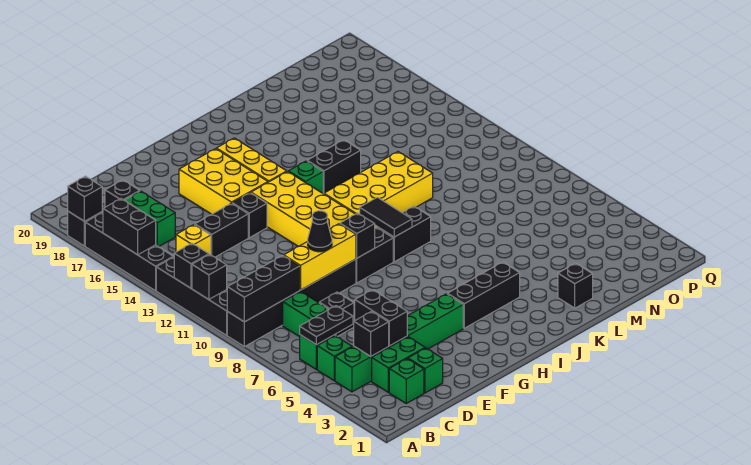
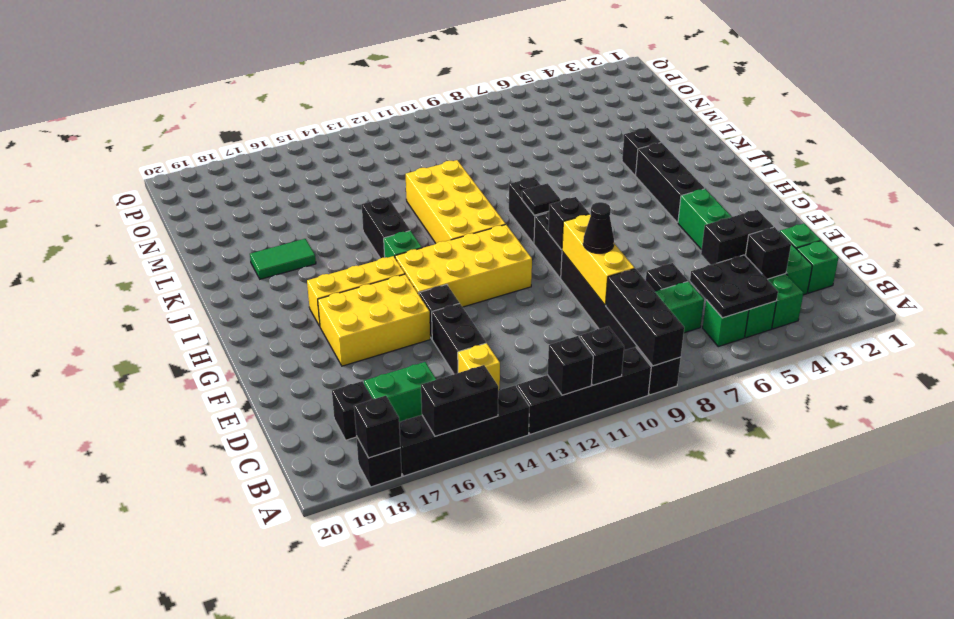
black plate B6:C6 level 2 -> black plate B5:C6 level 2
black tile I9:I10 level 2 -> black tile I9 level 2
none -> green tile K17:K18 level 1
black brick L2 level 1 -> black brick K4 level 1

